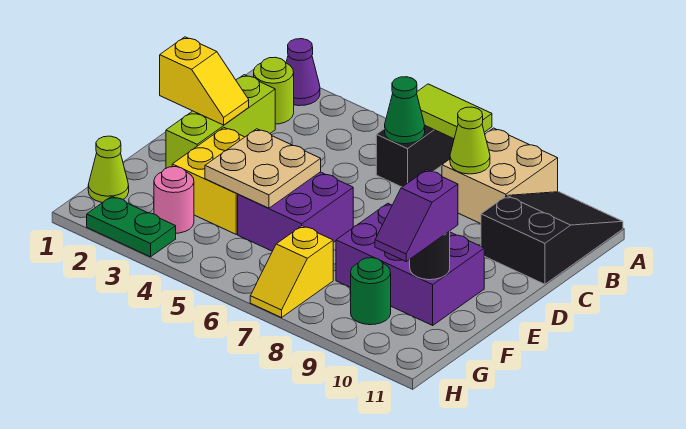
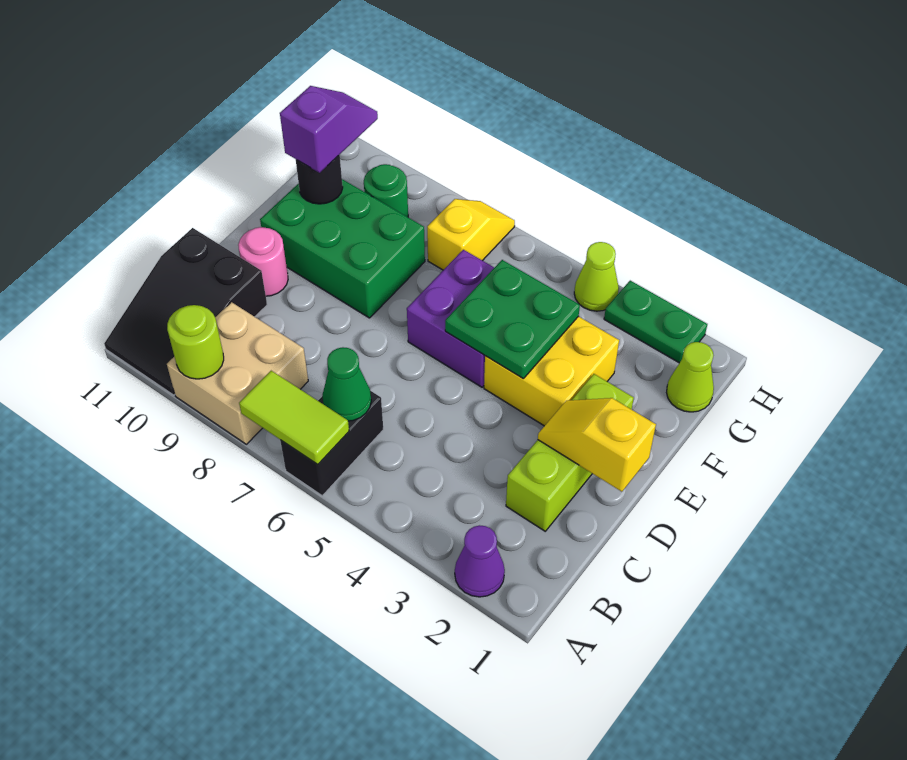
lime round brick B2 level 1 -> lime round brick A9 level 2
lime cone B8 level 2 -> lime cone H4 level 1
tan plate E4:F5 level 2 -> green plate E4:F5 level 2
purple brick E8:F10 level 1 -> green brick E8:F10 level 1
pink round brick G3 level 1 -> pink round brick D10 level 1

